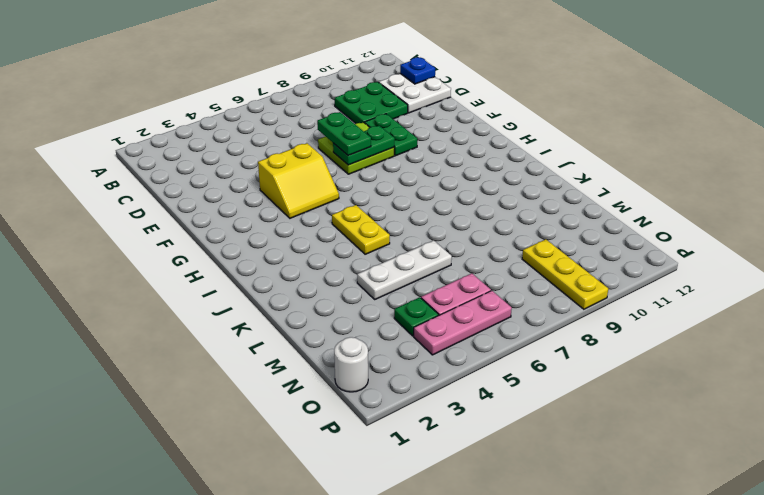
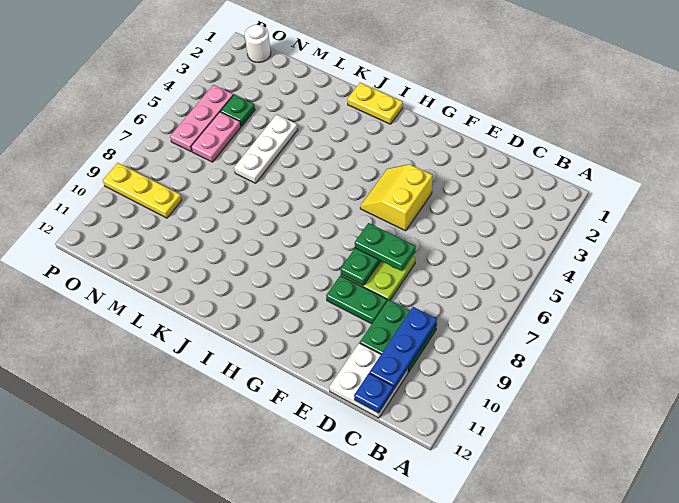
none -> blue plate C9:C11 level 2
yellow plate I5:J5 level 1 -> yellow plate I1:J1 level 1

